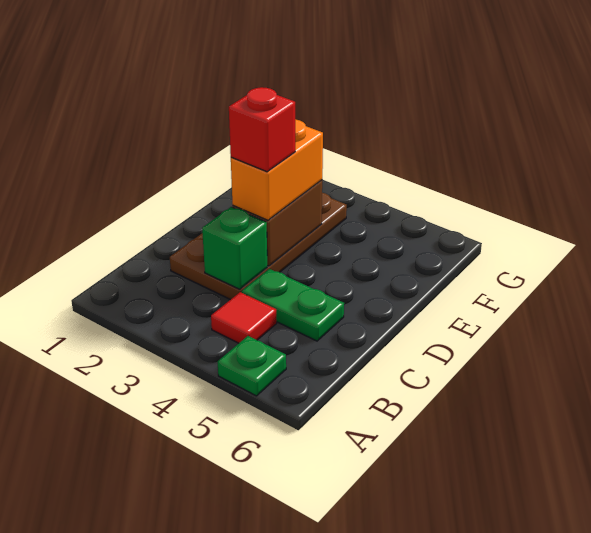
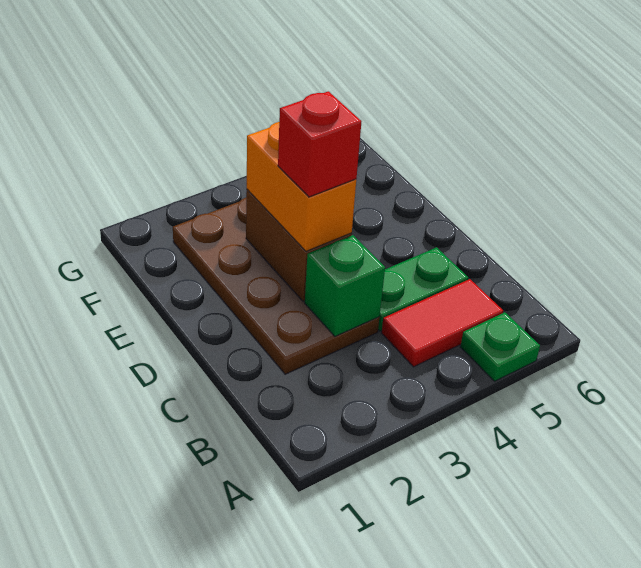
red tile B4 level 1 -> red tile B4:B5 level 1

